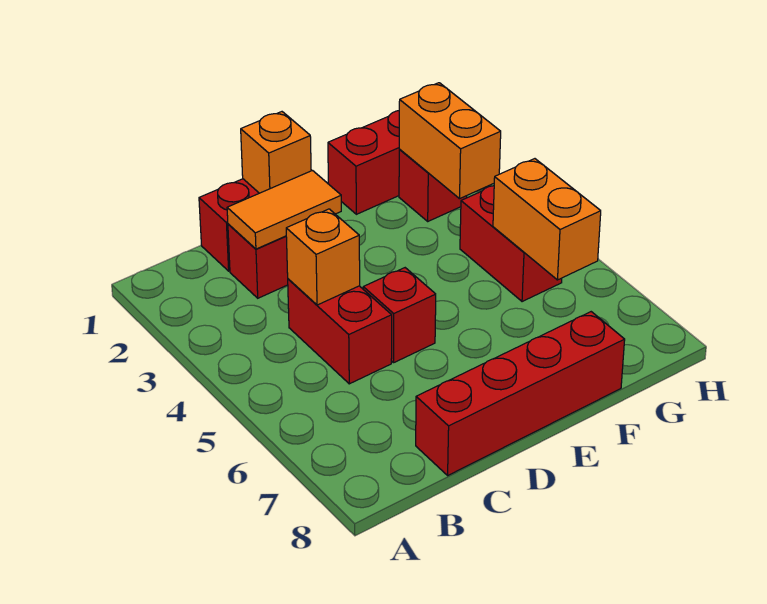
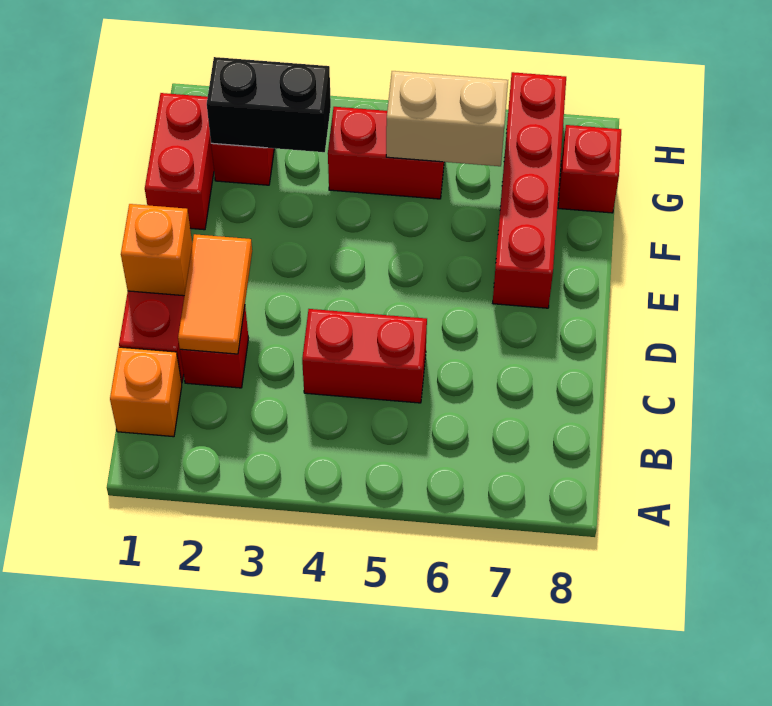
orange brick C4 level 2 -> orange brick B1 level 1
red brick C8:F8 level 1 -> red brick E7:H7 level 1
red brick D5 level 1 -> red brick G8 level 1
orange brick G2:G3 level 2 -> black brick G2:G3 level 2
orange brick G5:G6 level 2 -> tan brick G5:G6 level 2

